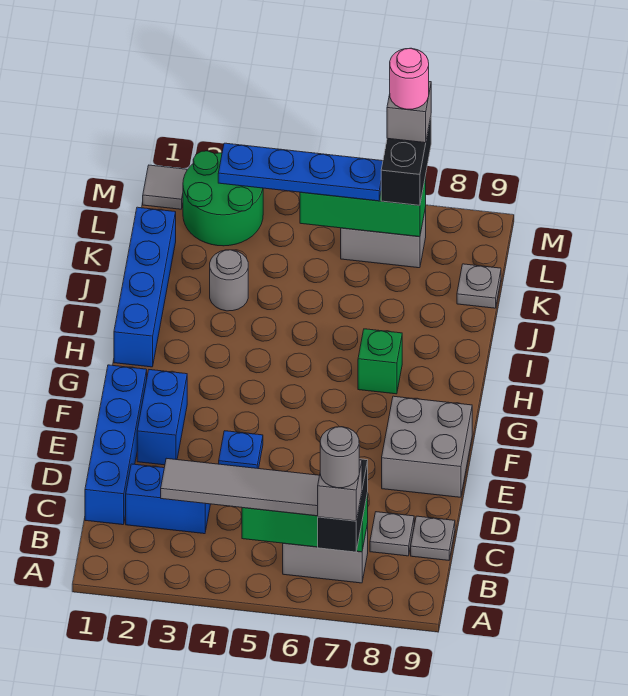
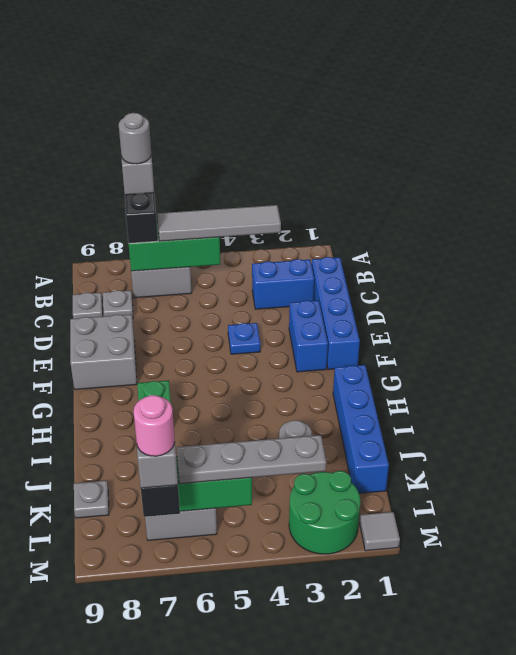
blue plate L3:L6 level 3 -> grey plate L3:L6 level 3

